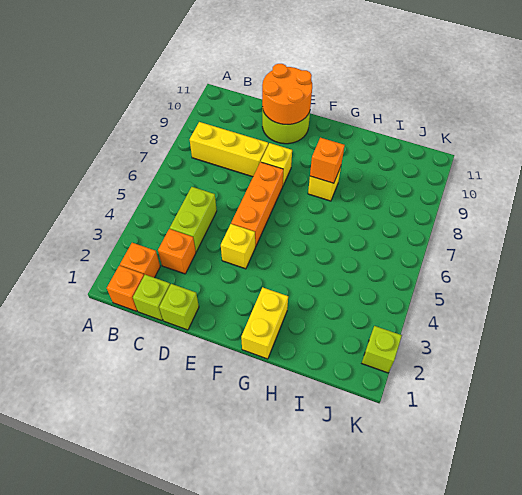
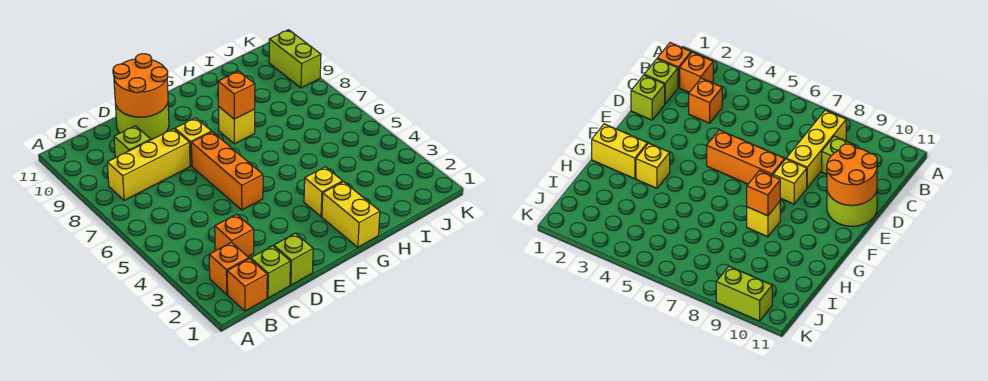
lime brick C4:C5 level 1 -> lime brick K9:K10 level 1
yellow brick E4 level 1 -> yellow brick G3 level 1
lime brick K2 level 1 -> lime brick C9 level 1

